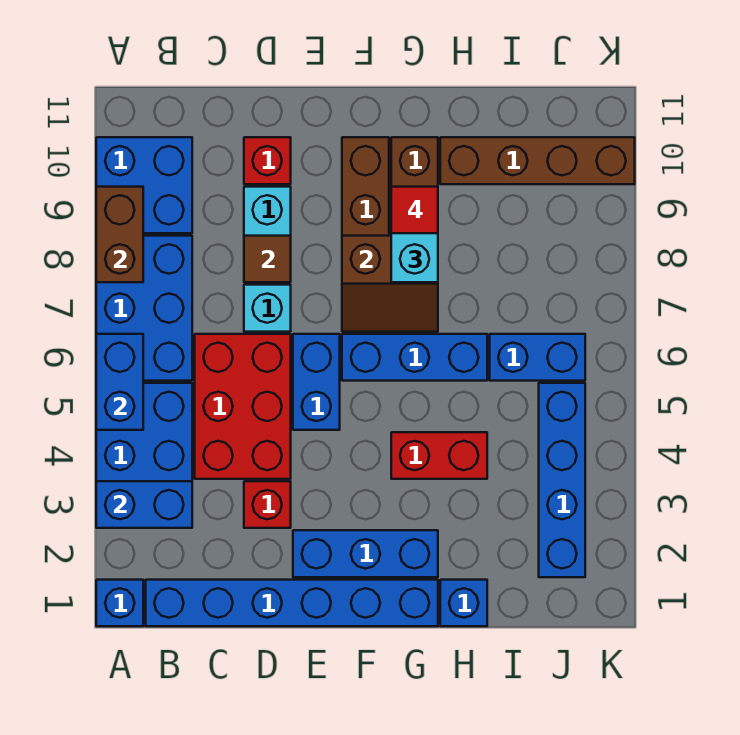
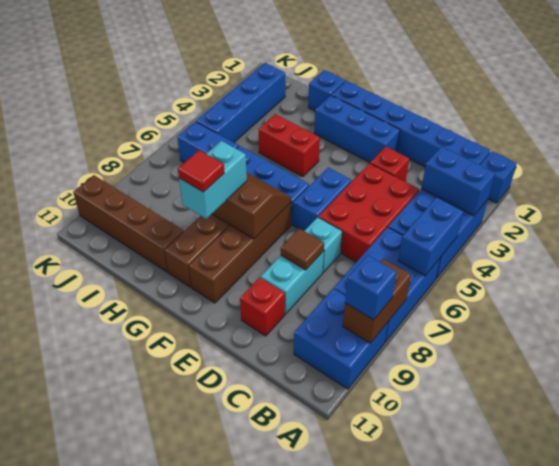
none -> blue brick A9 level 3

